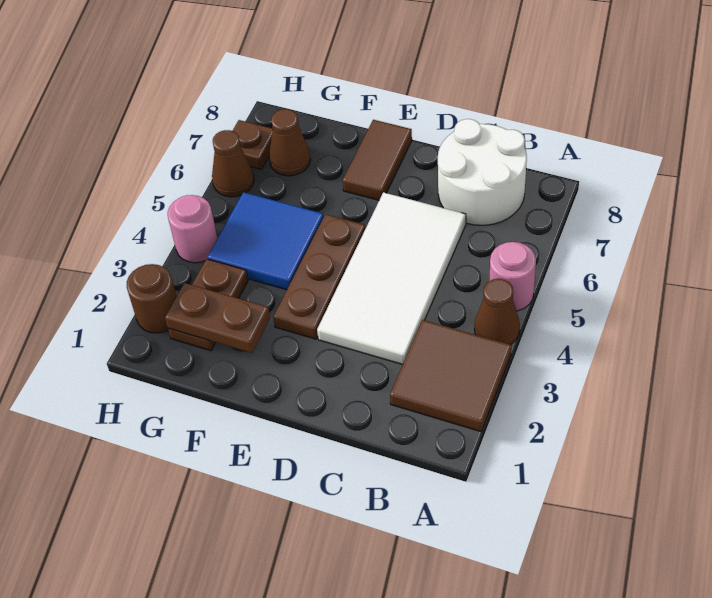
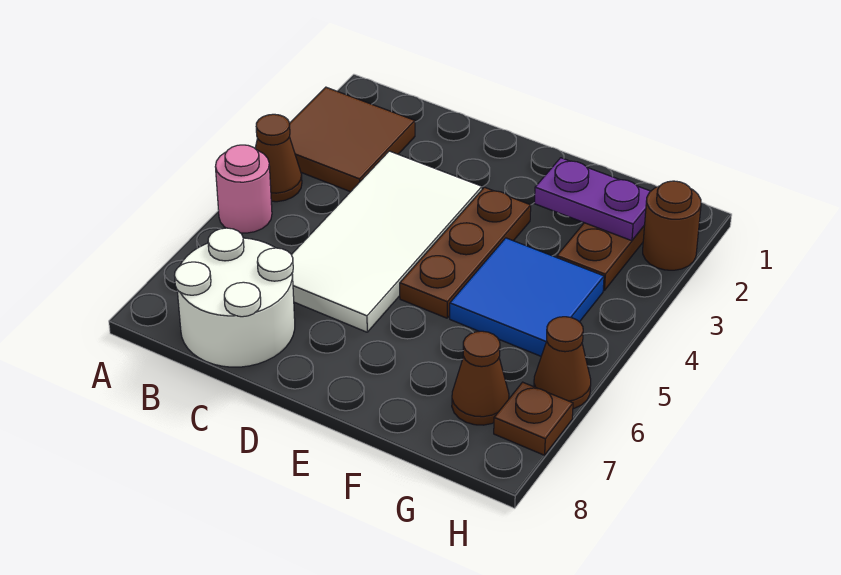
brown tile E7:E8 level 1 -> none
brown plate F2:G2 level 2 -> purple plate F2:G2 level 2
pink round brick H4 level 1 -> none

